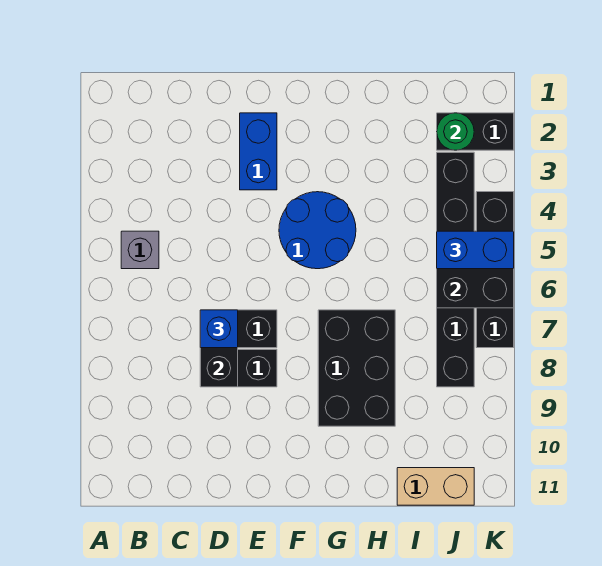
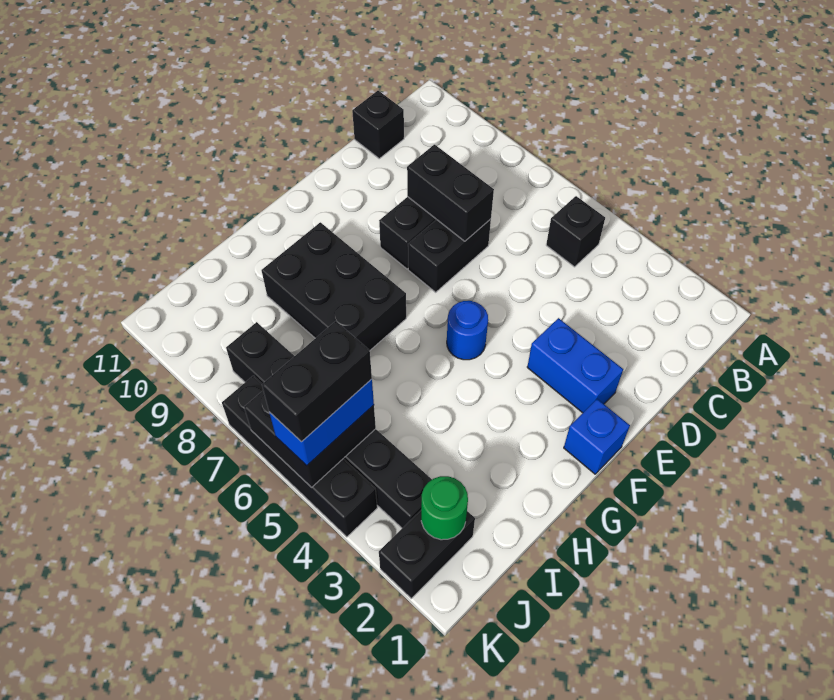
grey brick B5 level 1 -> black brick B5 level 1
none -> black brick C11 level 1
blue brick D7 level 3 -> blue brick F1 level 1
blue round brick F4:G5 level 1 -> blue round brick F5 level 1
tan brick I11:J11 level 1 -> none
none -> black brick J5:K5 level 4

